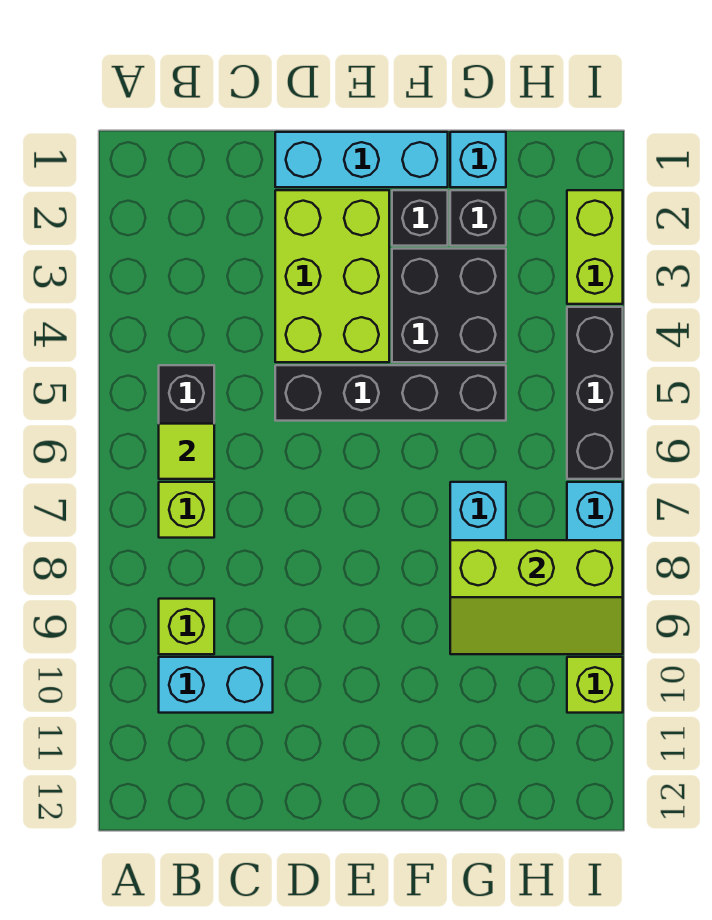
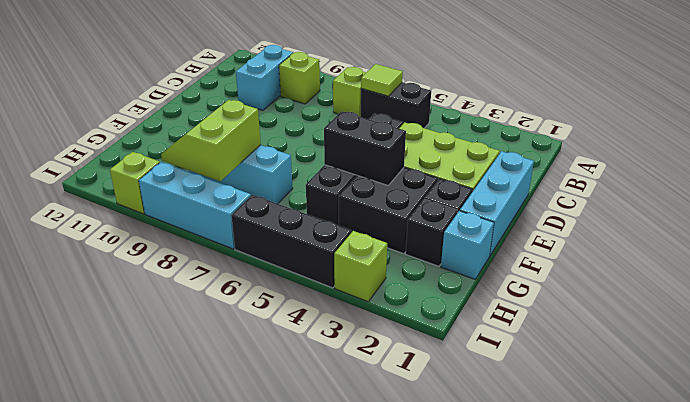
none -> black brick F4:F5 level 2
lime slope G8:I9 level 2 top 8 -> lime slope G8:H9 level 2 top 8
lime brick I2:I3 level 1 -> lime brick I3 level 1

